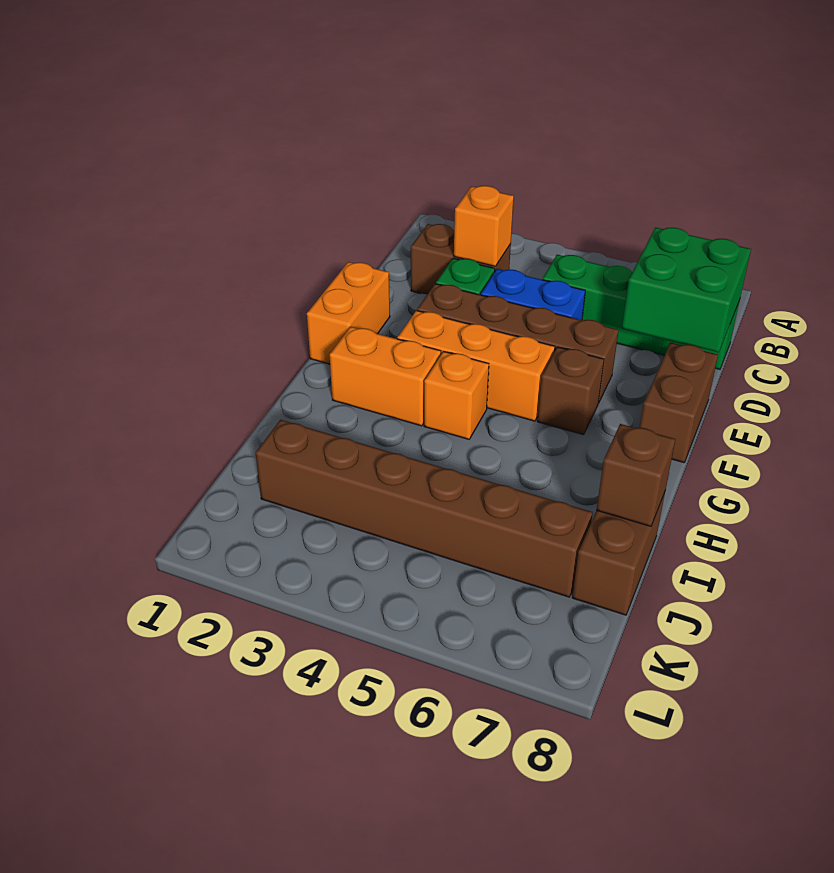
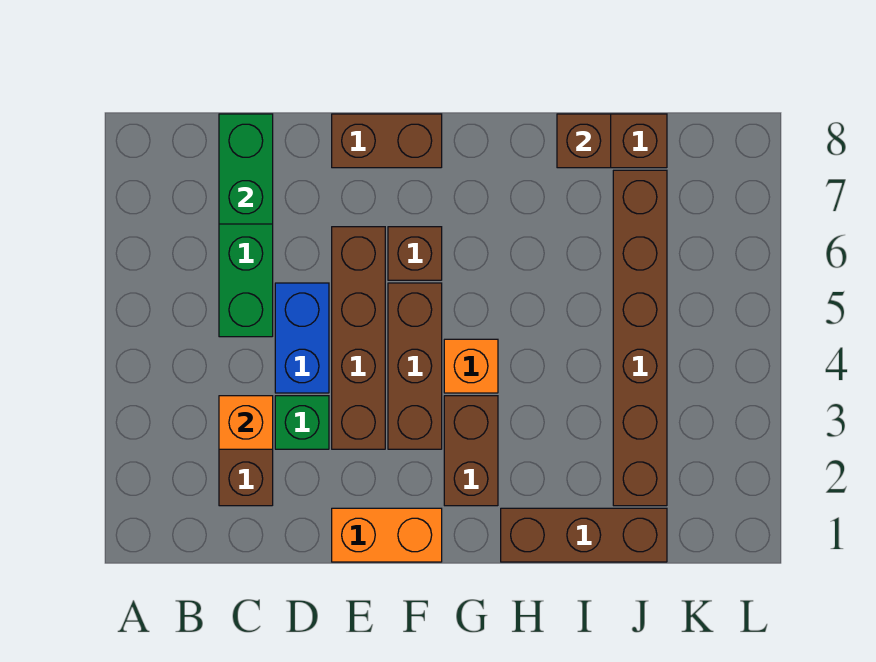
green brick C7:D8 level 2 -> green brick C7:C8 level 2
orange brick F3:F5 level 1 -> brown brick F3:F5 level 1
orange brick G2:G3 level 1 -> brown brick G2:G3 level 1
none -> brown brick H1:J1 level 1

